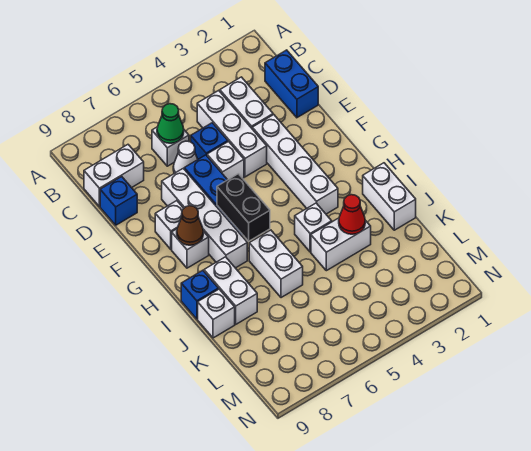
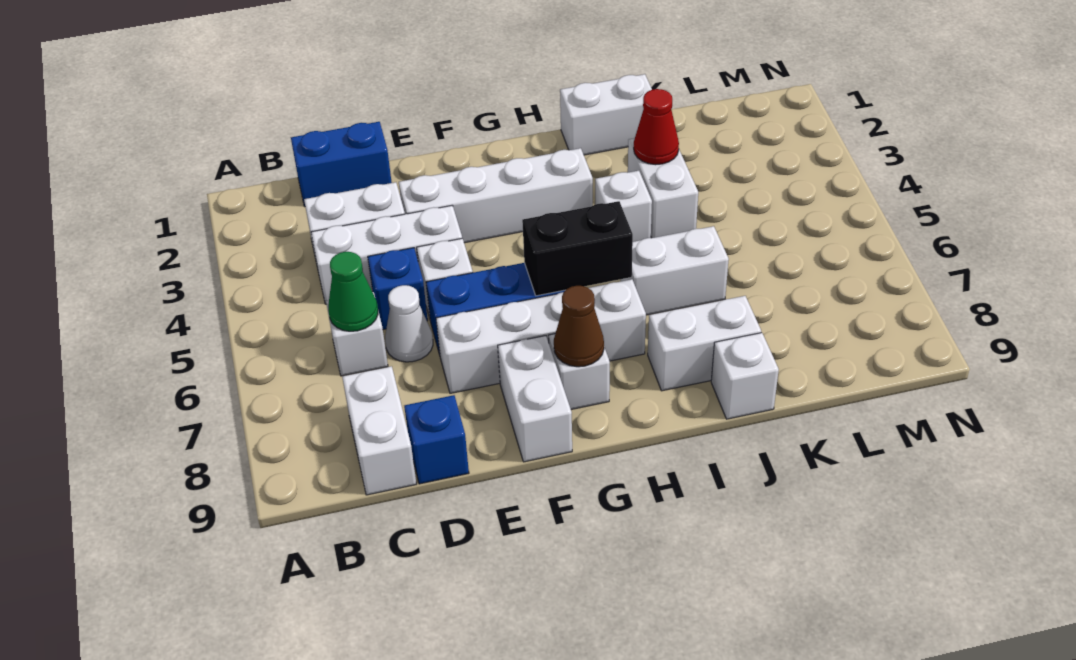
white brick F8 level 1 -> white brick F8:F9 level 1
blue brick I9 level 1 -> none

